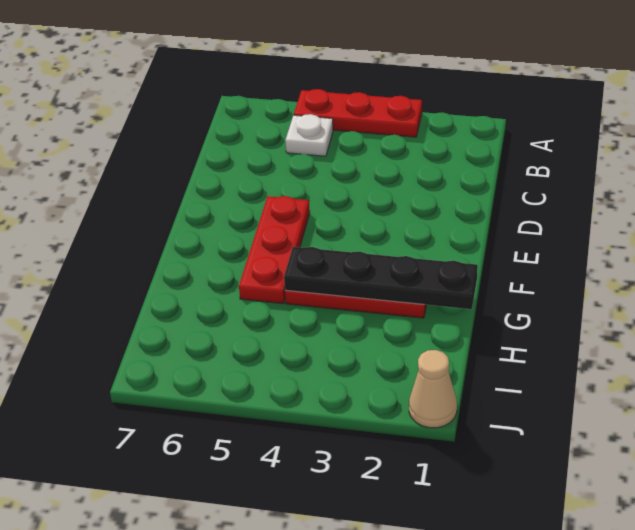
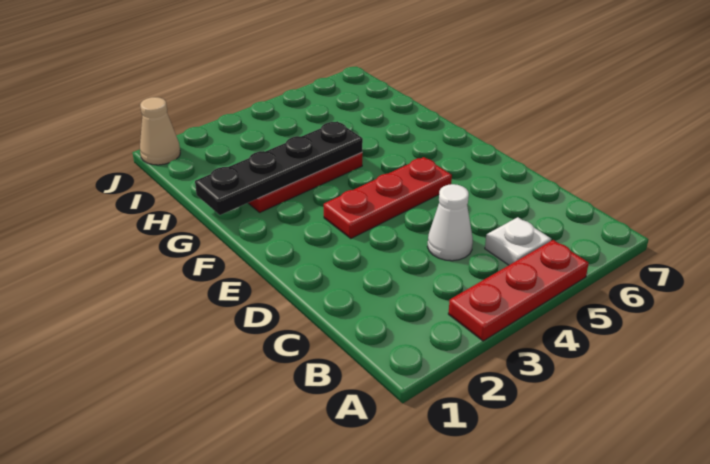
none -> white cone C4 level 1
red plate E5:G5 level 1 -> red plate E3:E5 level 1

